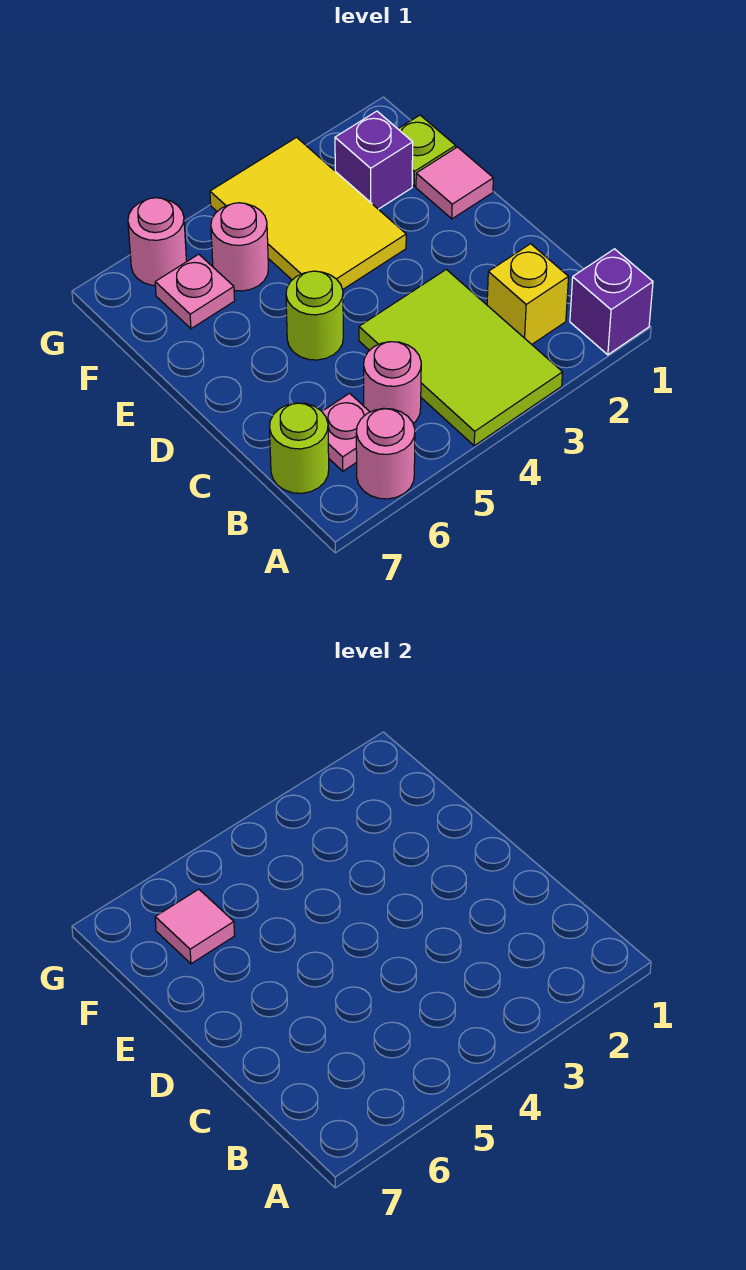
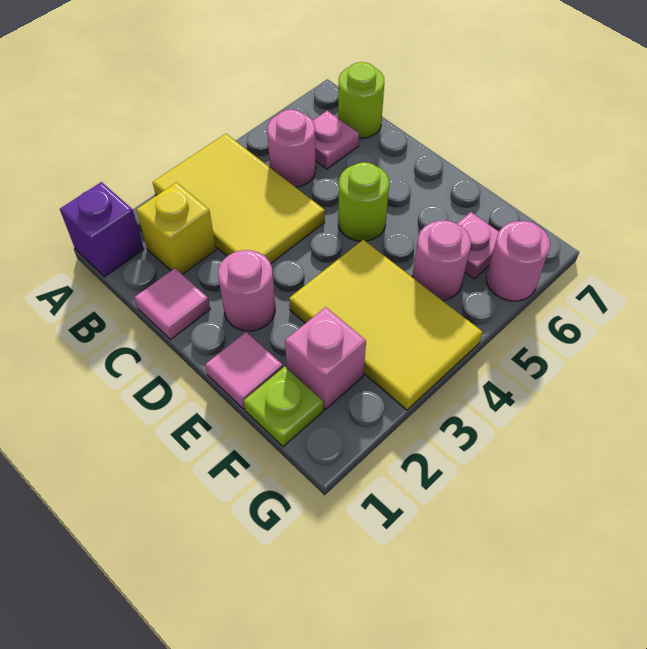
lime tile A3:C4 level 1 -> yellow tile A3:C4 level 1
pink round brick A6 level 1 -> pink round brick D2 level 1
purple brick F2 level 1 -> pink brick F2 level 1
pink tile F6 level 2 -> pink tile C1 level 1

